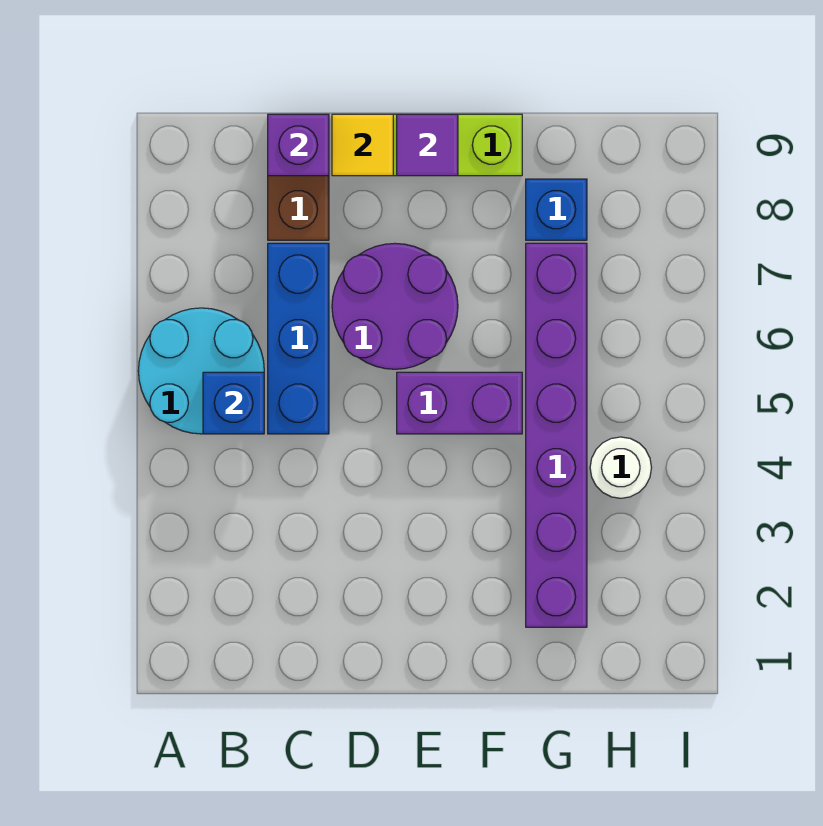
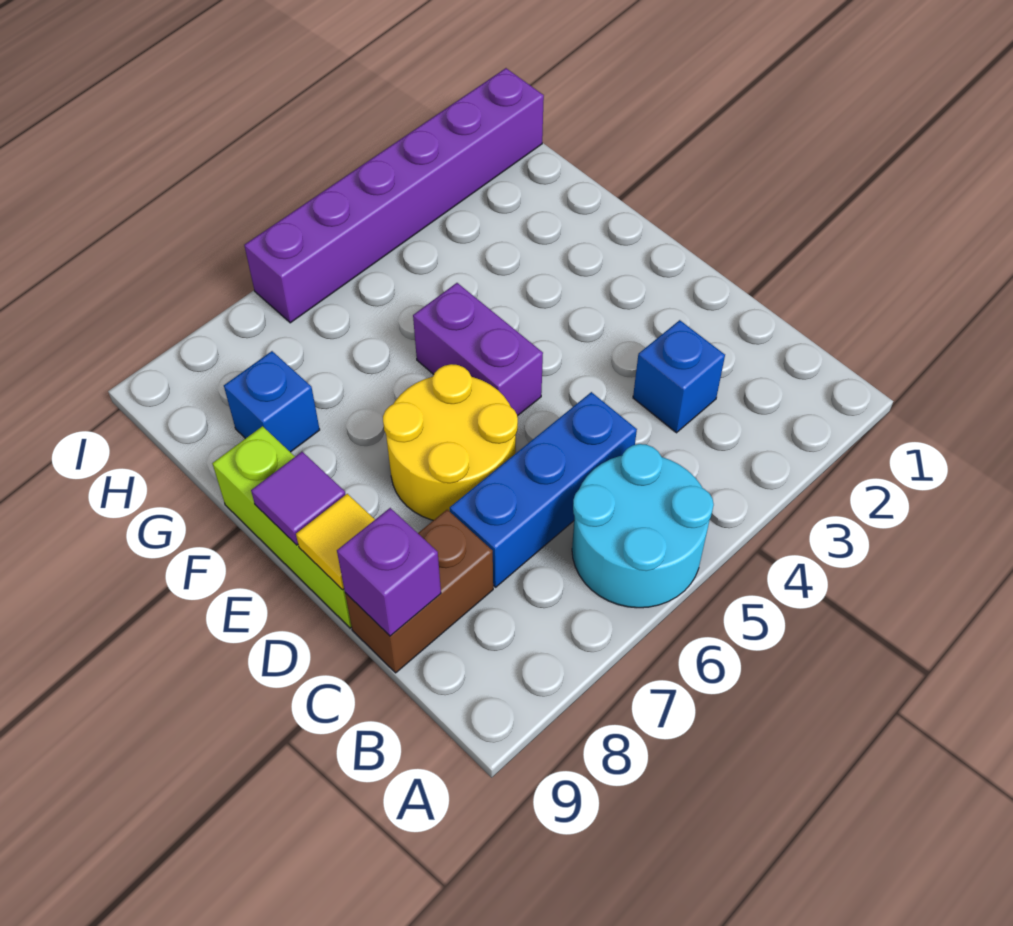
blue brick B5 level 2 -> blue brick C3 level 1
purple round brick D6:E7 level 1 -> yellow round brick D6:E7 level 1
purple brick G2:G7 level 1 -> purple brick I1:I6 level 1
white round brick H4 level 1 -> none

